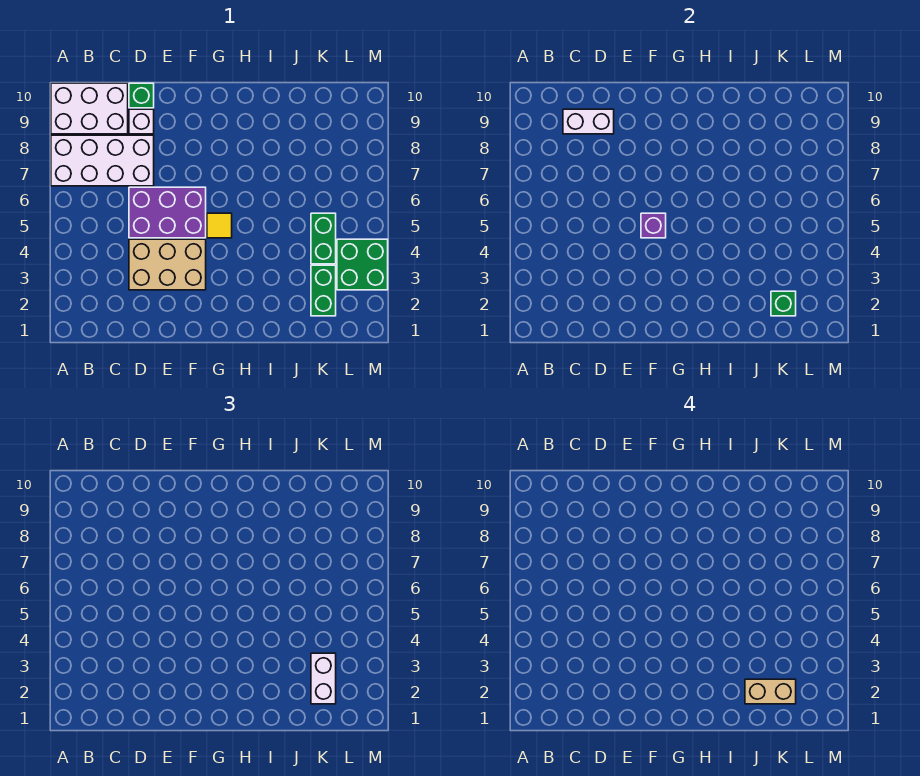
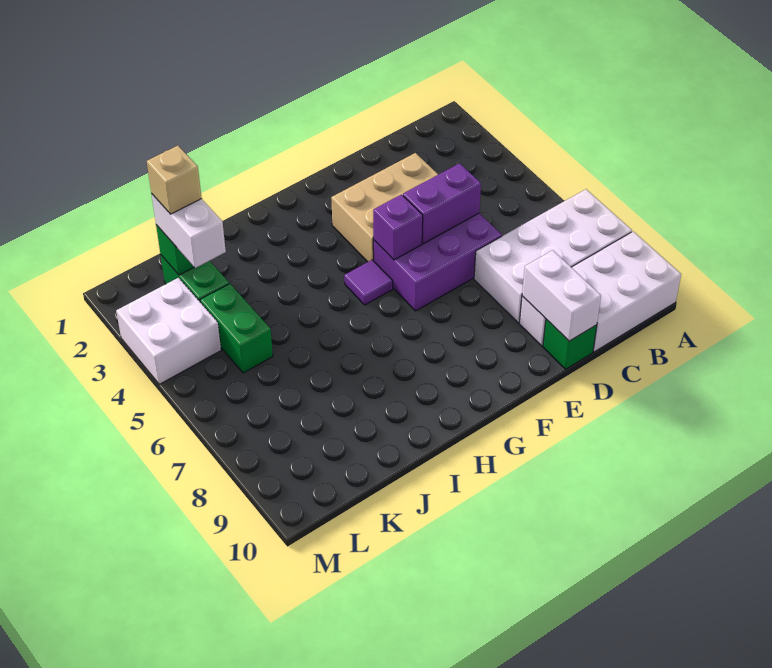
white brick C9:D9 level 2 -> white brick D9:D10 level 2
none -> purple brick D5:E5 level 2
yellow tile G5 level 1 -> purple tile G5 level 1
tan brick J2:K2 level 4 -> tan brick K2 level 4
green brick L3:M4 level 1 -> white brick L3:M4 level 1

